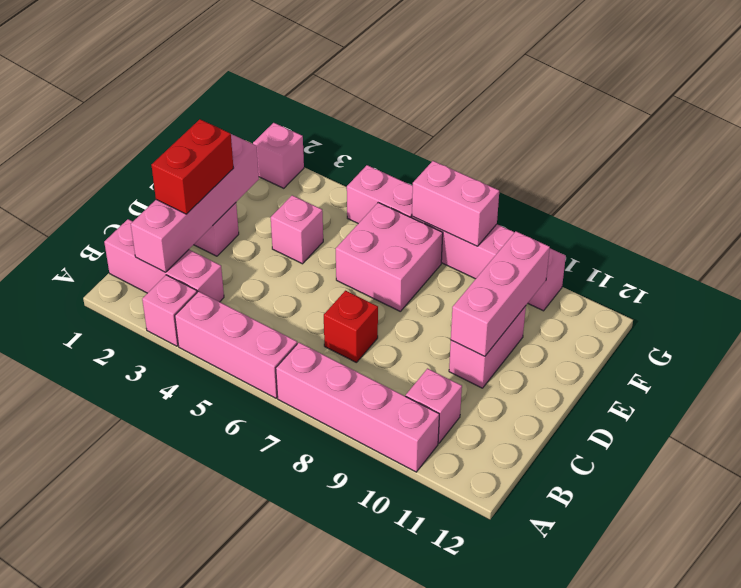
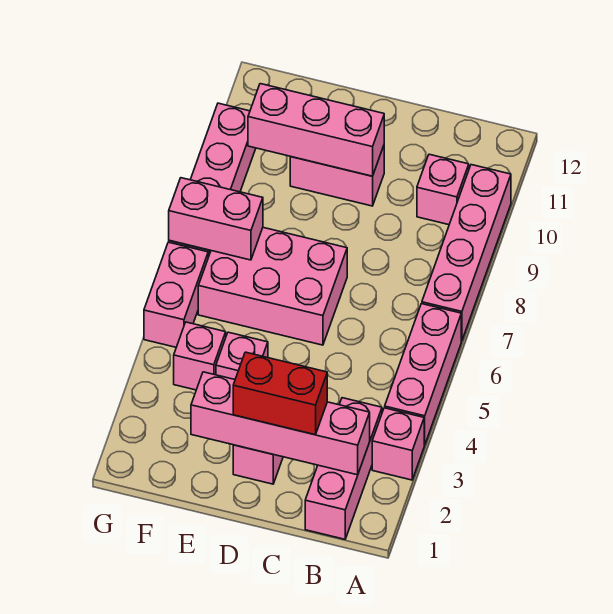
red brick C7 level 1 -> none
pink brick E6:F7 level 1 -> pink brick D6:F7 level 1
pink brick G2 level 1 -> pink brick F4 level 1
pink brick G7:G8 level 2 -> pink brick F7:G7 level 2

